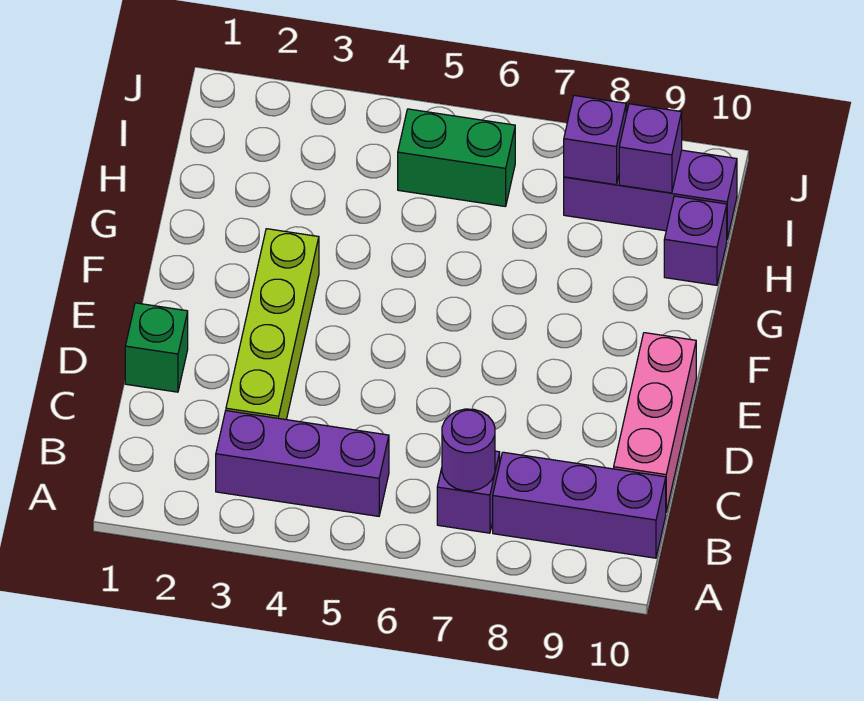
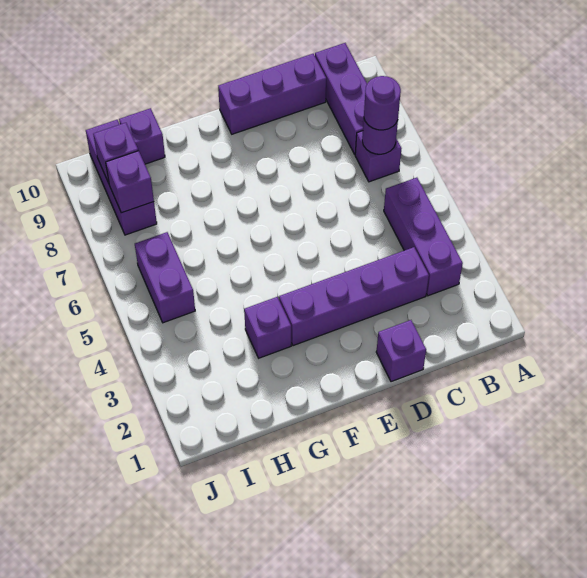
none -> purple round brick B7 level 3
lime brick C3:F3 level 1 -> purple brick C3:F3 level 1
pink brick C10:E10 level 1 -> purple brick C10:E10 level 1
green brick D1 level 1 -> purple brick D1 level 1
none -> purple brick G3 level 1
green brick I5:I6 level 1 -> purple brick I5:I6 level 1

